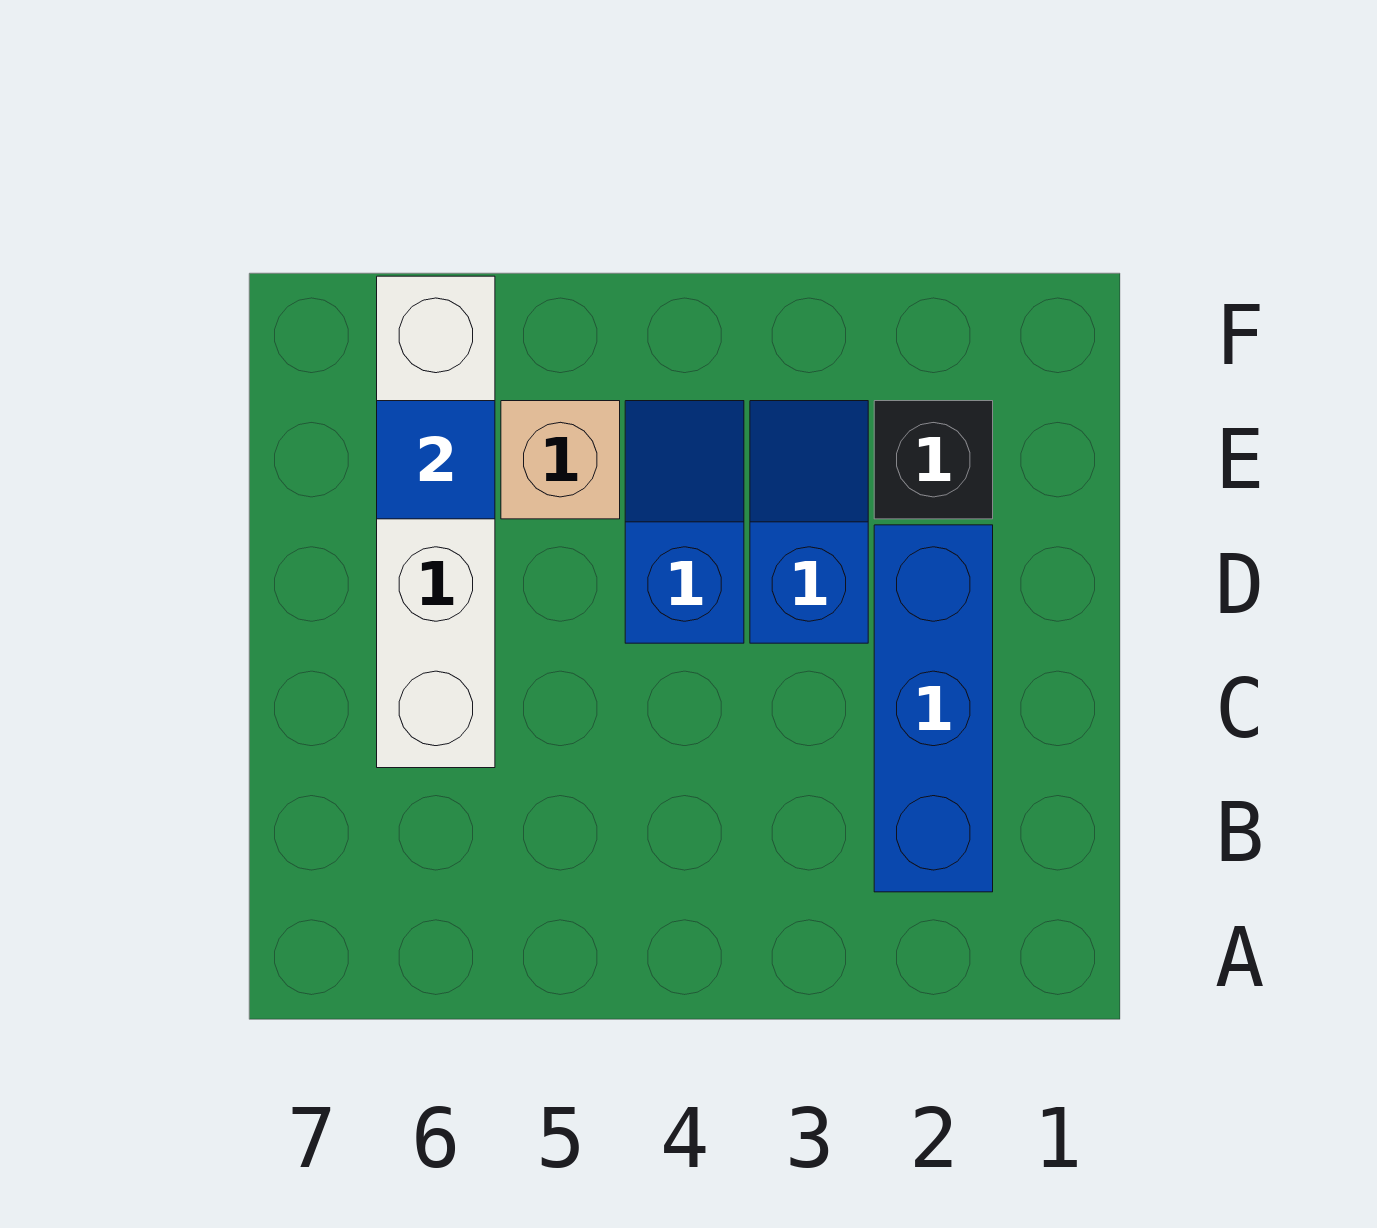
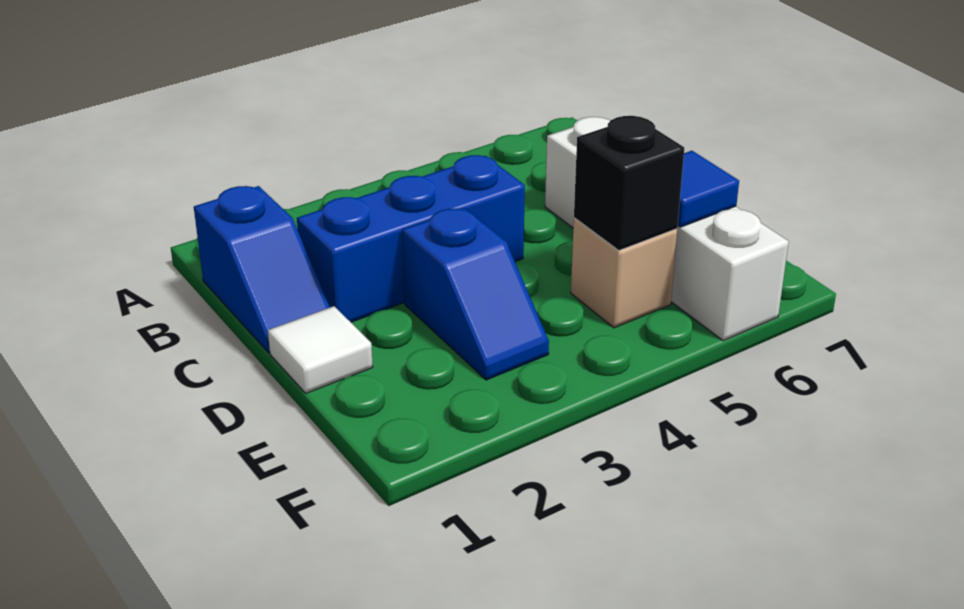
blue brick B2:D2 level 1 -> blue brick C2:C4 level 1
none -> white tile D1 level 1
blue slope D4:E4 level 1 top D -> blue slope B1:C1 level 1 top B
black brick E2 level 1 -> black brick E5 level 2

